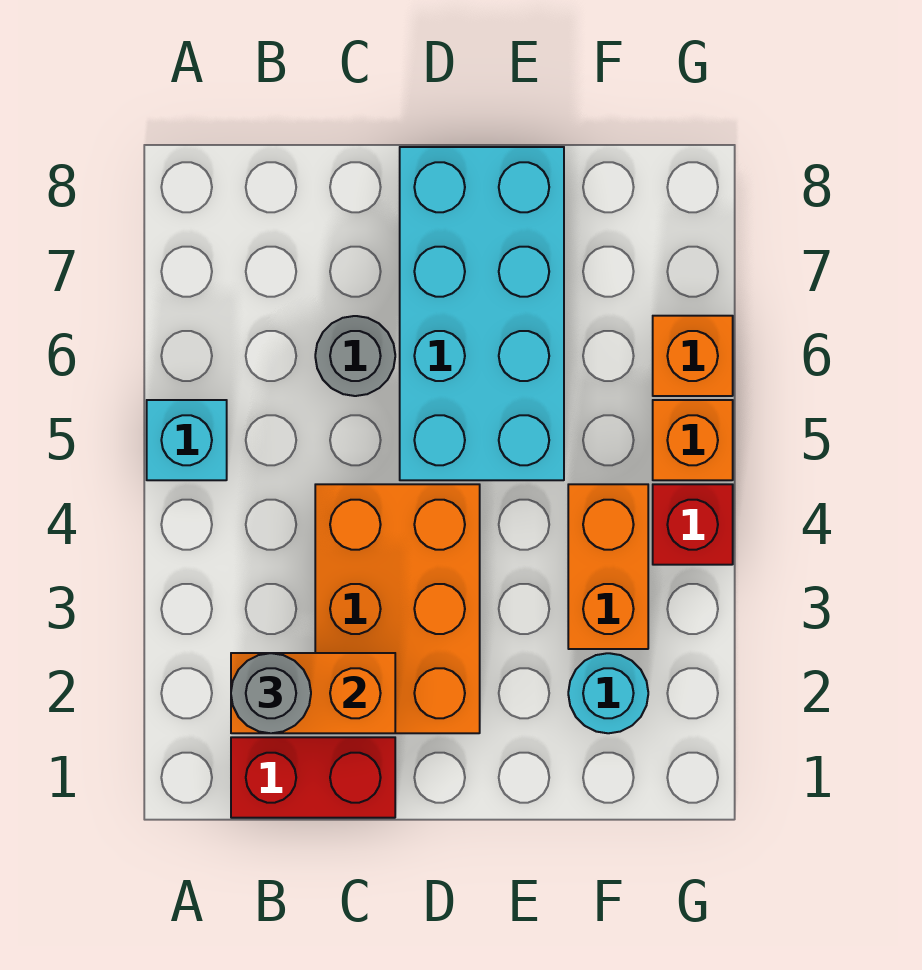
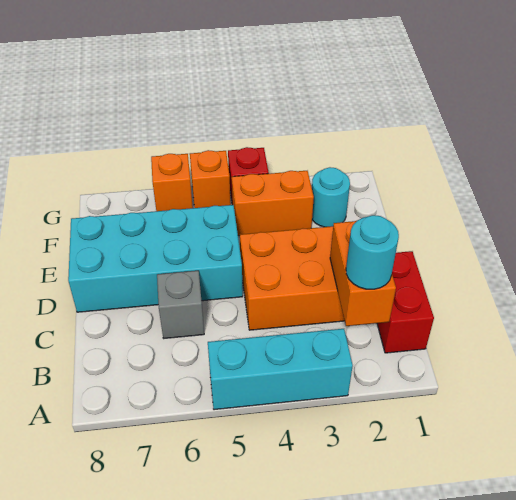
cyan brick A5 level 1 -> cyan brick A3:A5 level 1
grey round brick B2 level 3 -> cyan round brick B2 level 3
grey round brick C6 level 1 -> grey brick C6 level 1

